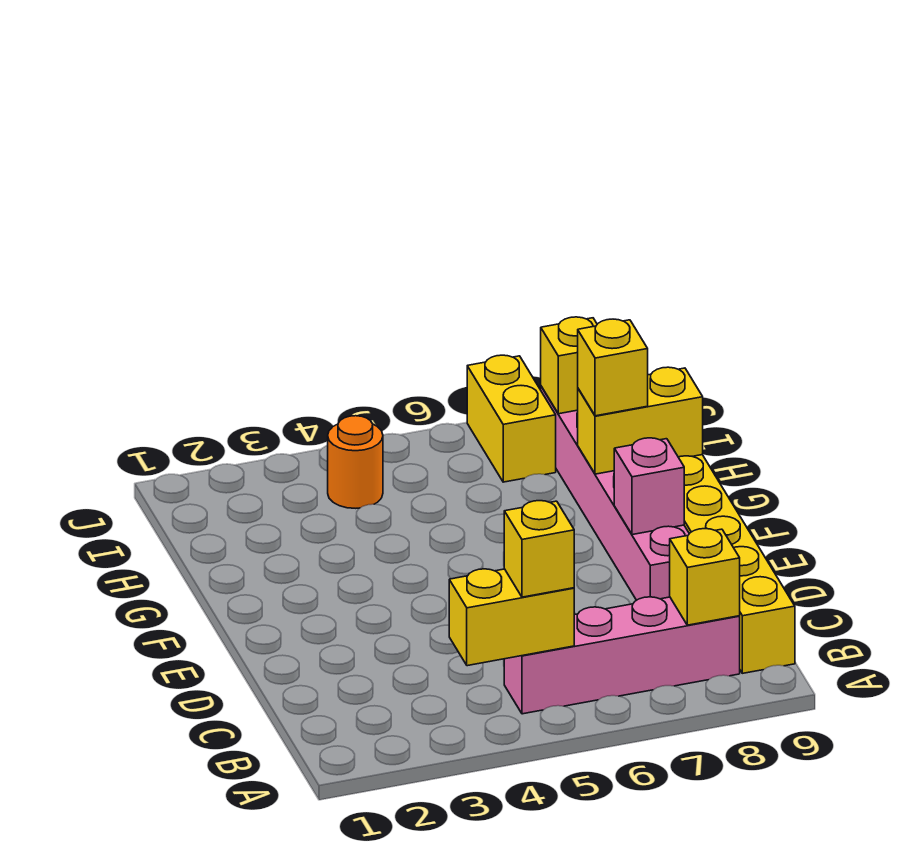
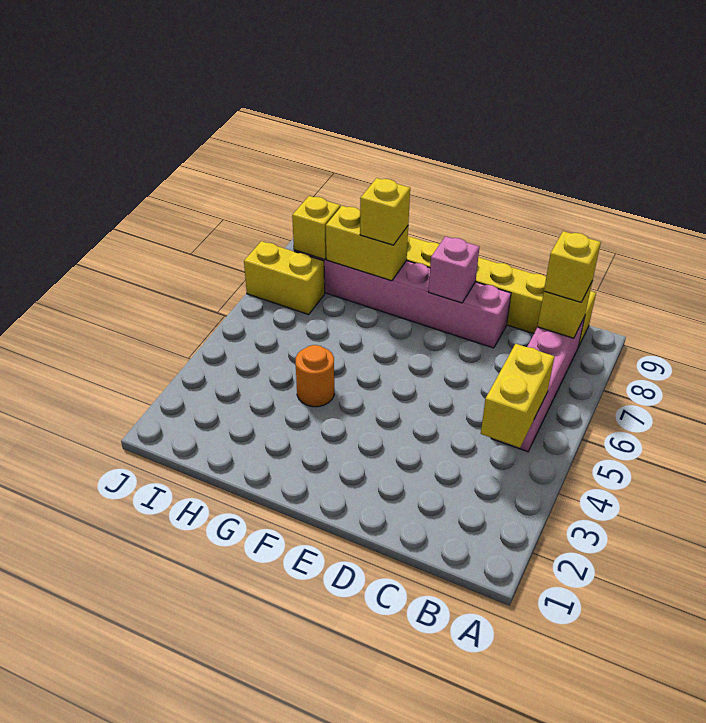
yellow brick B5 level 3 -> yellow brick B8 level 3
yellow brick G8:G9 level 2 -> yellow brick G8:H8 level 2
orange round brick I4 level 1 -> orange round brick G4 level 1

